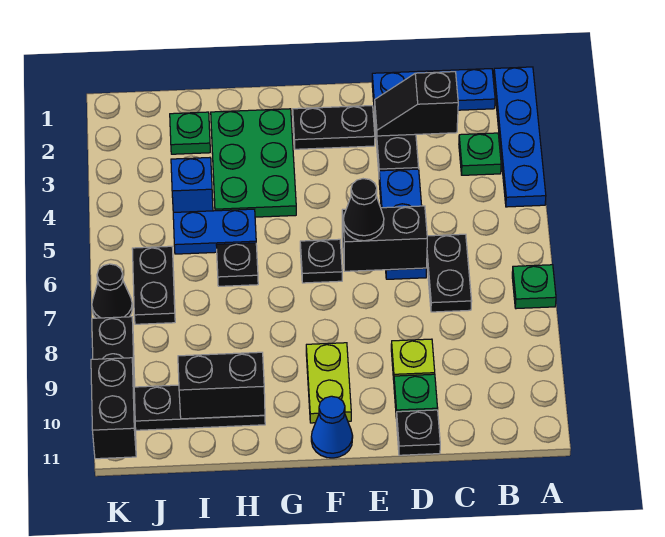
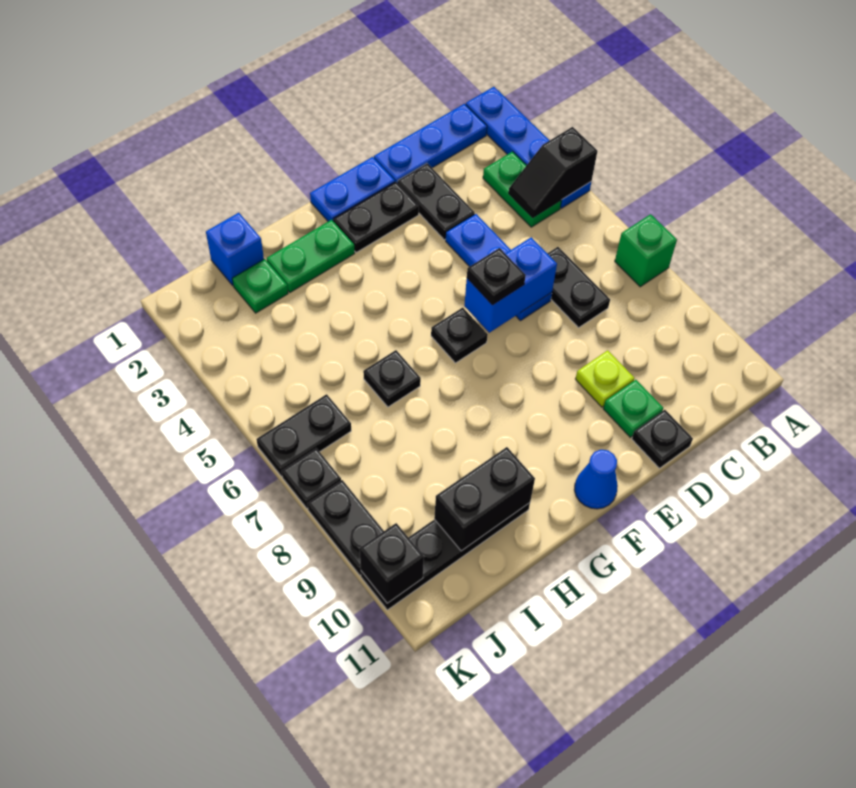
green plate A7 level 1 -> green brick A7 level 1
green plate B3 level 1 -> green plate B3:B4 level 1
black slope C2:D2 level 2 top C -> black slope A4:B4 level 2 top A
black brick D6:E6 level 2 -> blue brick D6:E6 level 2
black cone E6 level 3 -> black plate E6 level 3
lime plate F9:F10 level 1 -> none
green plate G2:H4 level 1 -> green plate G2:H2 level 1
blue plate H5:I5 level 1 -> blue plate E1:F1 level 1
blue brick I4 level 1 -> blue brick I1 level 1
black plate J6:J7 level 1 -> black plate J6:K6 level 1
black cone K7 level 1 -> black plate K7 level 1
black brick K10:K11 level 2 -> black brick K10 level 2

